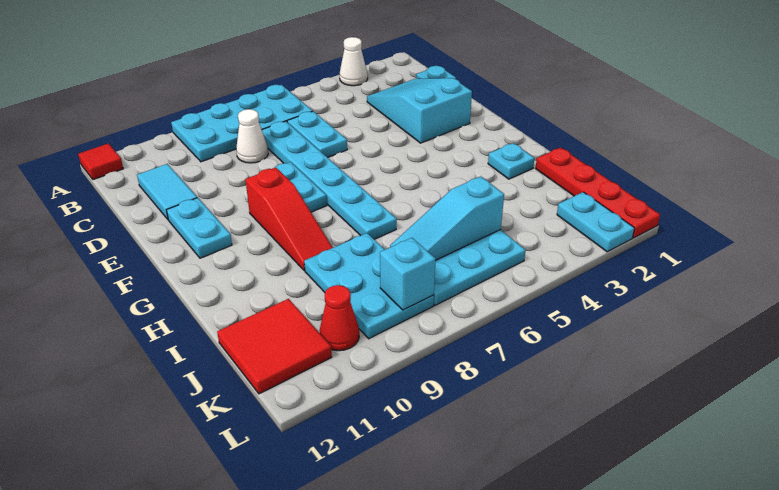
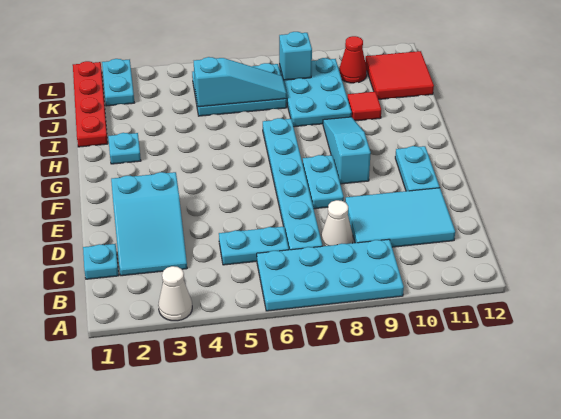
red tile A12 level 1 -> red tile I10 level 1
cyan plate C6:D6 level 1 -> cyan plate C5:C6 level 1
cyan tile C11:D11 level 1 -> cyan tile C9:D11 level 1
red slope F9:H9 level 1 top F -> cyan slope F9:H9 level 1 top F

